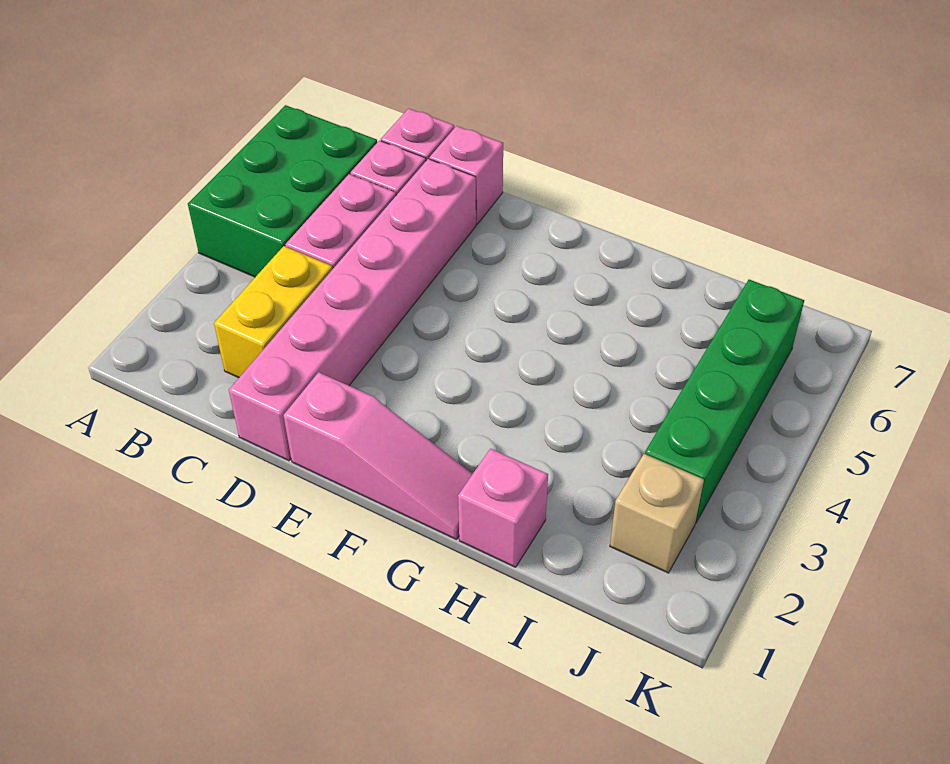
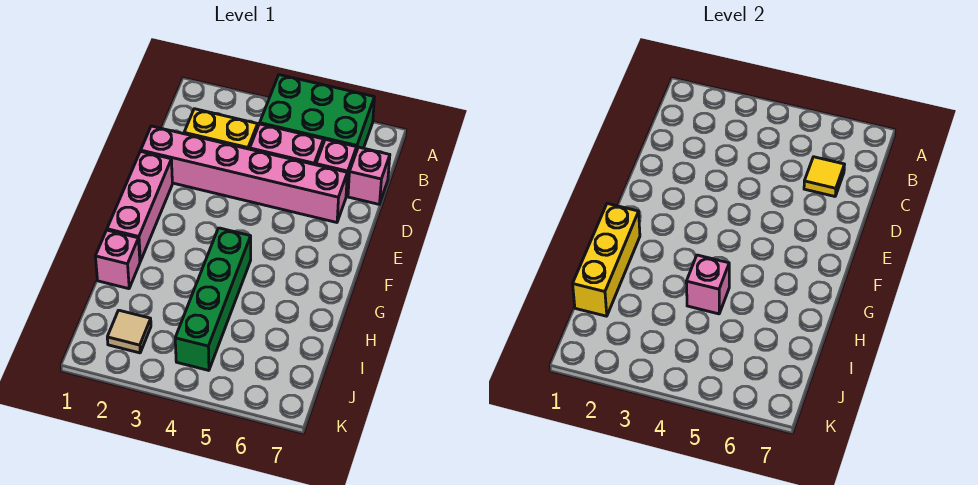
none -> yellow tile C6 level 2
pink brick D7 level 1 -> pink brick H4 level 2
pink slope E1:G1 level 1 top E -> pink brick E1:G1 level 1
none -> yellow brick G1:I1 level 2
tan brick J2 level 1 -> tan tile J2 level 1
green brick J3:J6 level 1 -> green brick G4:J4 level 1

